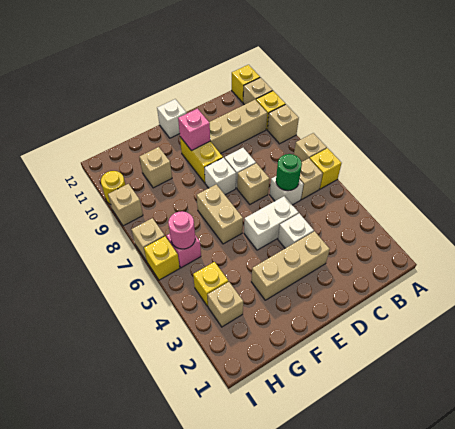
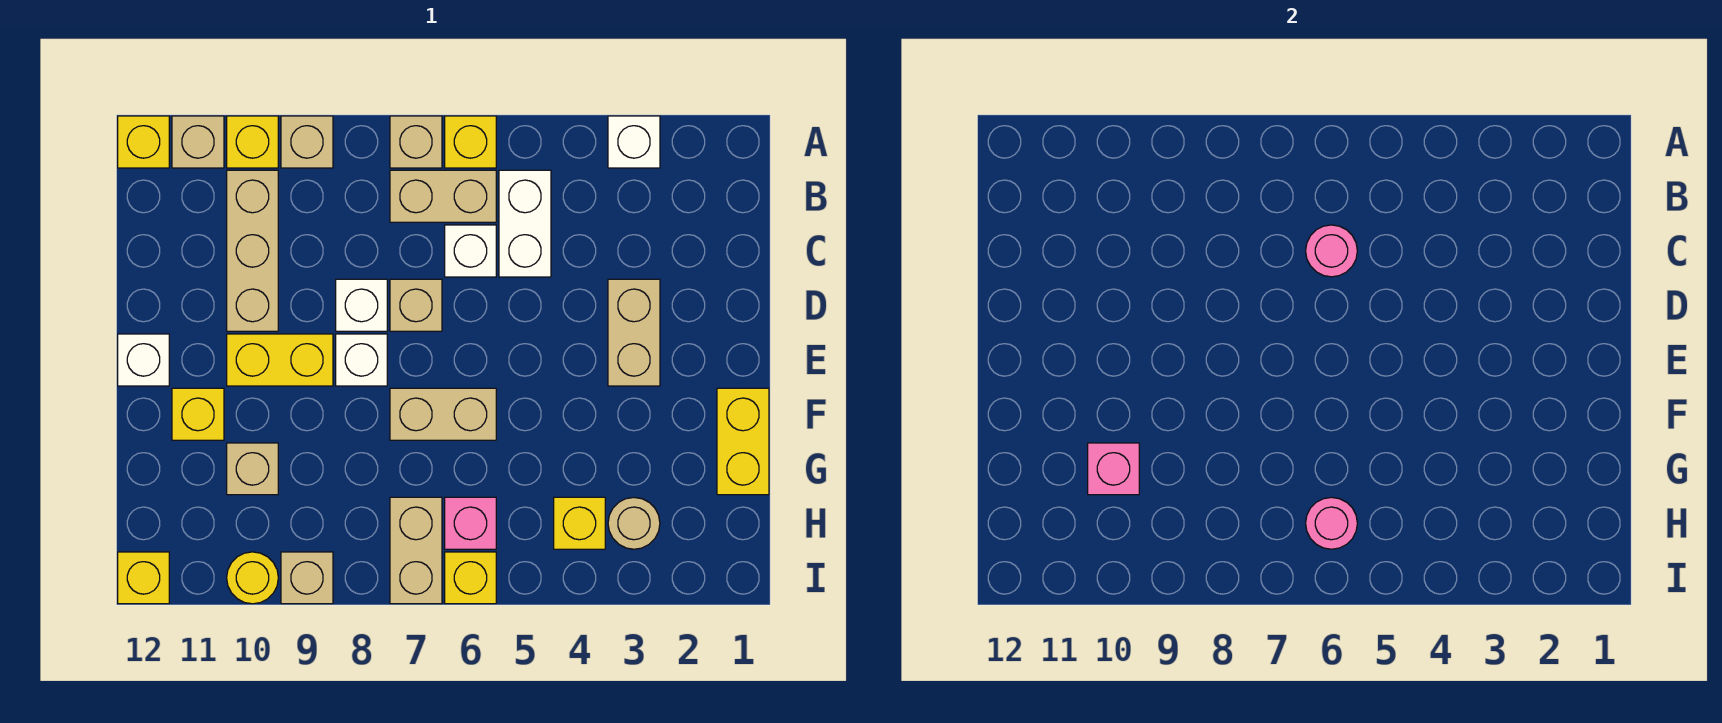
tan brick B6 level 1 -> tan brick B6:B7 level 1
green round brick C6 level 2 -> pink round brick C6 level 2
tan brick D3:F3 level 1 -> tan brick D3:E3 level 1
white brick D4 level 1 -> white brick A3 level 1
white brick D5:E5 level 1 -> white brick B5:C5 level 1
pink brick E10 level 2 -> pink brick G10 level 2
none -> yellow brick F1:G1 level 1
none -> yellow brick F11 level 1
tan brick H3 level 1 -> tan round brick H3 level 1
tan brick I7 level 1 -> tan brick H7:I7 level 1
none -> yellow brick I12 level 1

